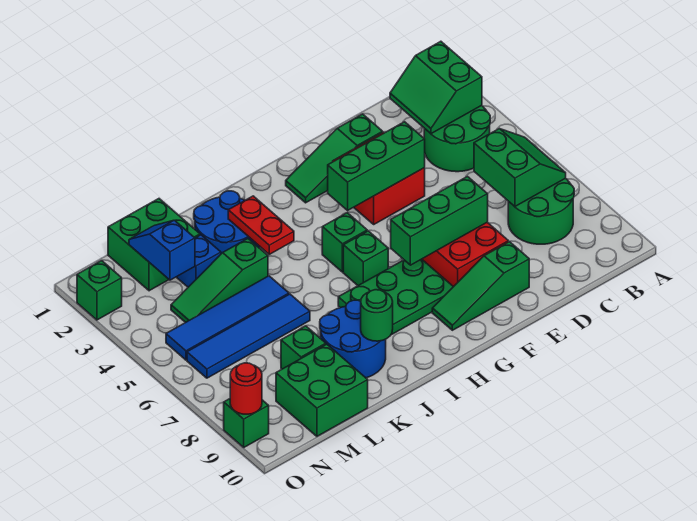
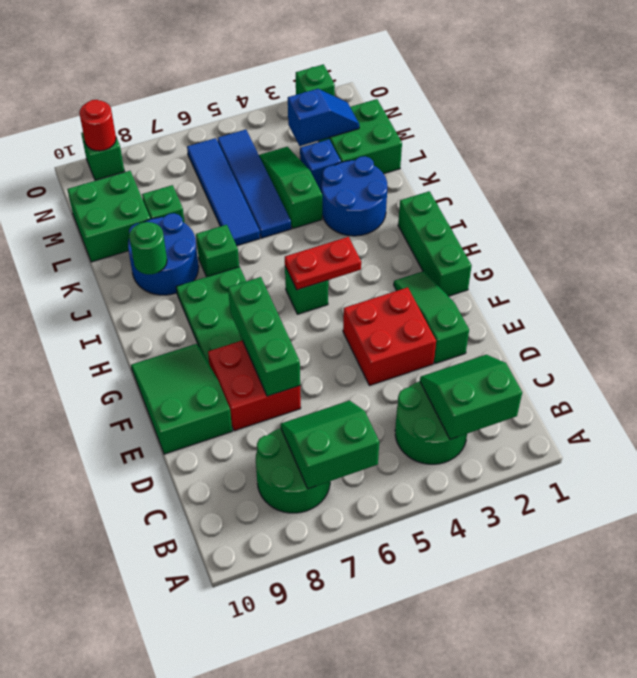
green slope B6:C7 level 2 top C -> green slope B6:C7 level 2 top B
green brick E4:G4 level 2 -> green brick G1:I1 level 1
green slope E9:G9 level 1 top E -> green slope E9:G10 level 1 top E
green brick H6 level 1 -> green brick J7 level 1
red plate J3:J4 level 2 -> red plate H4:H5 level 2

